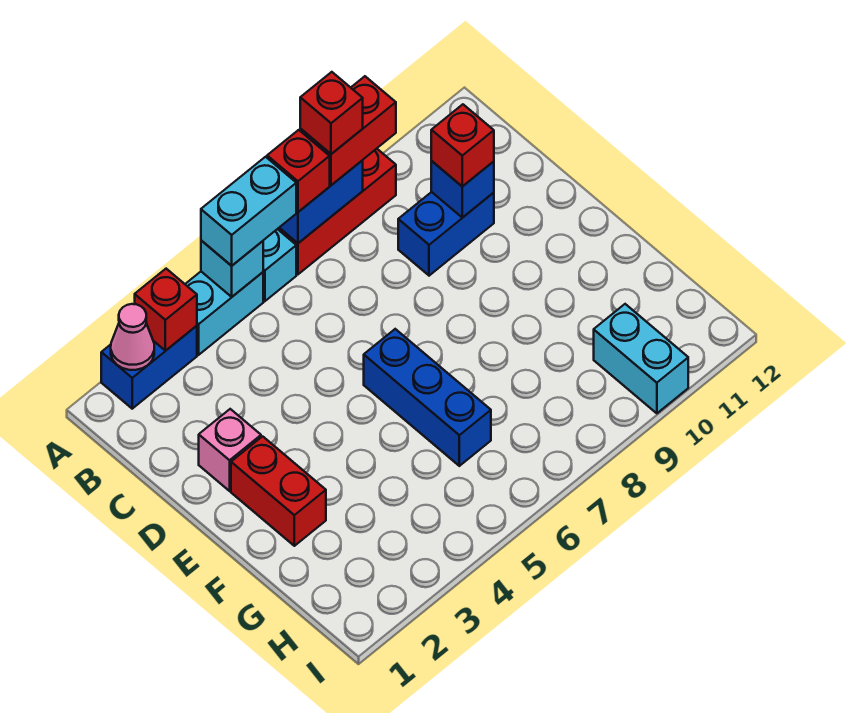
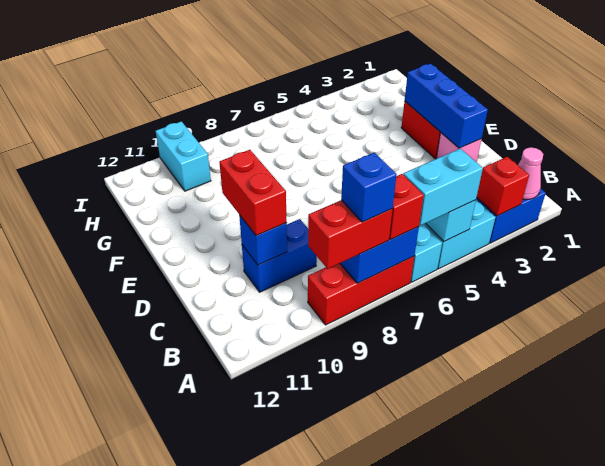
red brick A8 level 4 -> blue brick A8 level 4
red brick C10 level 3 -> red brick C10:D10 level 3
blue brick E6:G6 level 1 -> blue brick D2:F2 level 2

